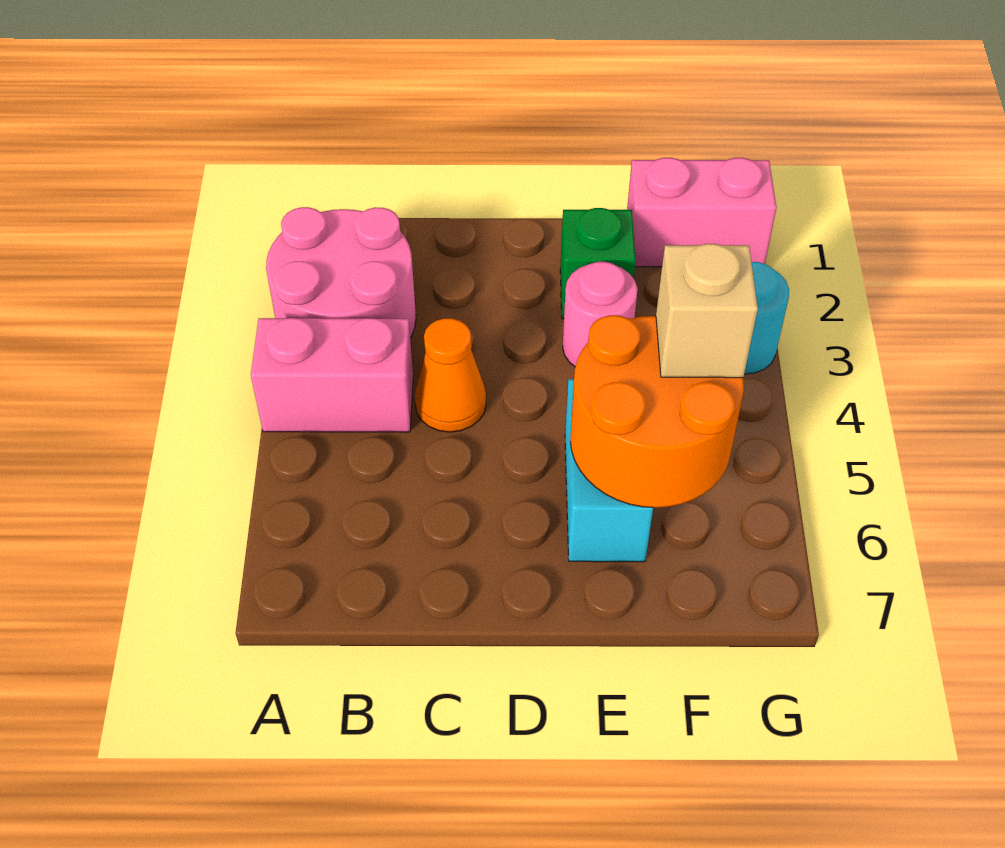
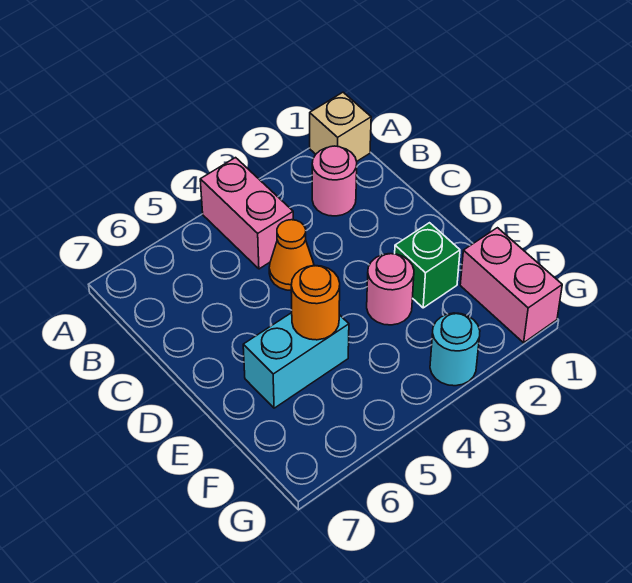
pink round brick A2:B3 level 1 -> pink round brick B2 level 1
orange round brick E5:F6 level 2 -> orange round brick E5 level 2
tan brick F5 level 3 -> tan brick A1 level 1

